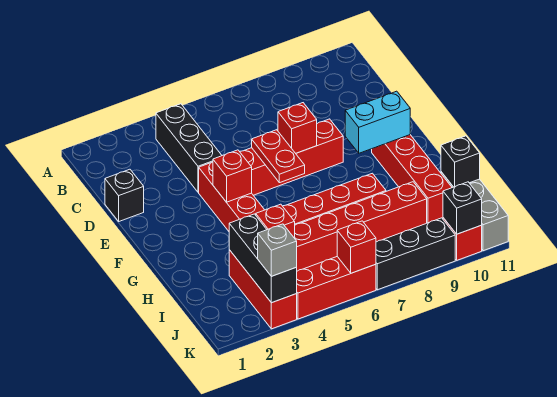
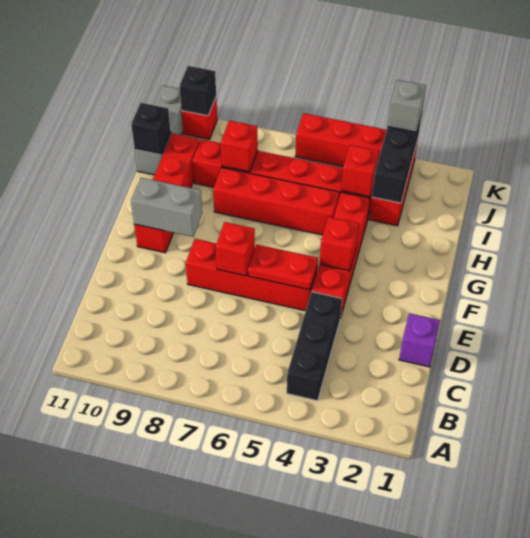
black brick D1 level 1 -> purple brick D1 level 1
red plate E6:F6 level 2 -> red plate E5:E6 level 2
cyan brick F9:F10 level 2 -> grey brick F9:F10 level 2
red brick K6 level 2 -> red brick I8 level 2
black brick K7:K9 level 1 -> none

